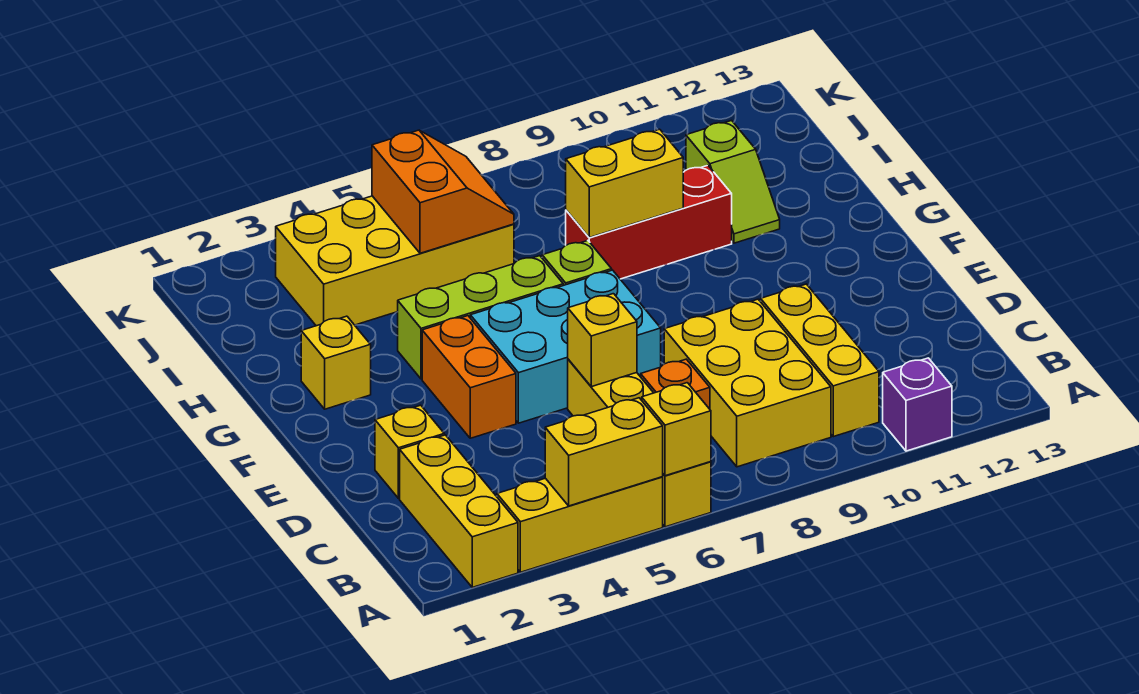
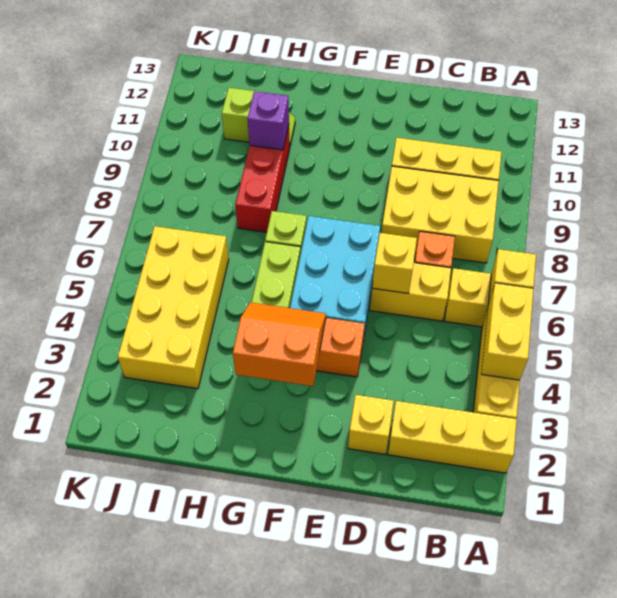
purple brick A11 level 1 -> purple brick H10 level 2
yellow brick G2 level 1 -> none
yellow brick H8:H9 level 2 -> none
orange slope I5:J6 level 2 top 5 -> orange slope F3:G4 level 2 top 3

